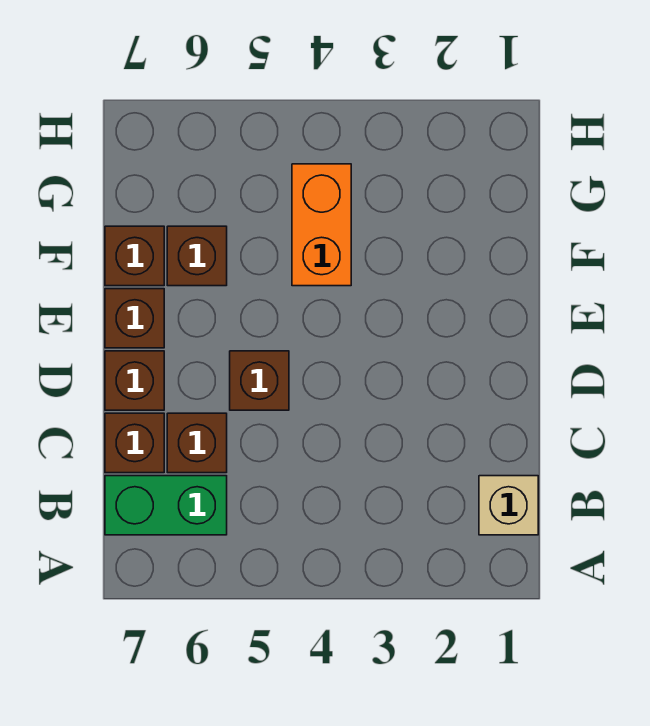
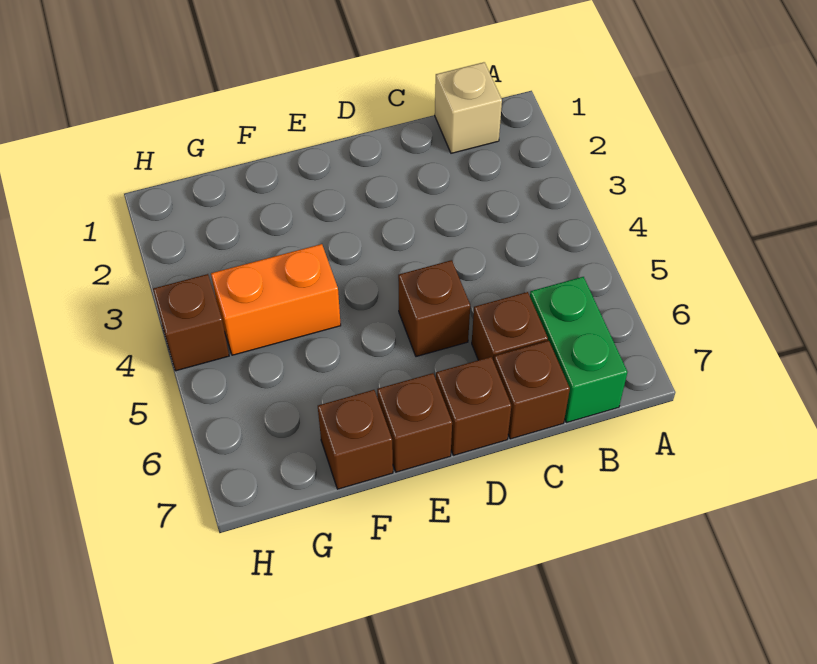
brown brick F6 level 1 -> brown brick H4 level 1

